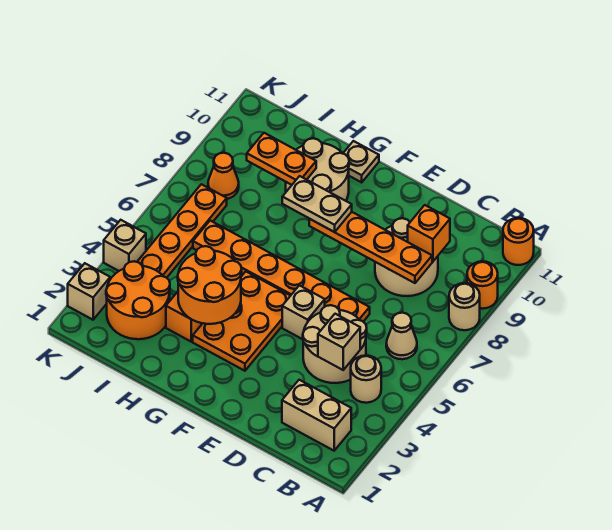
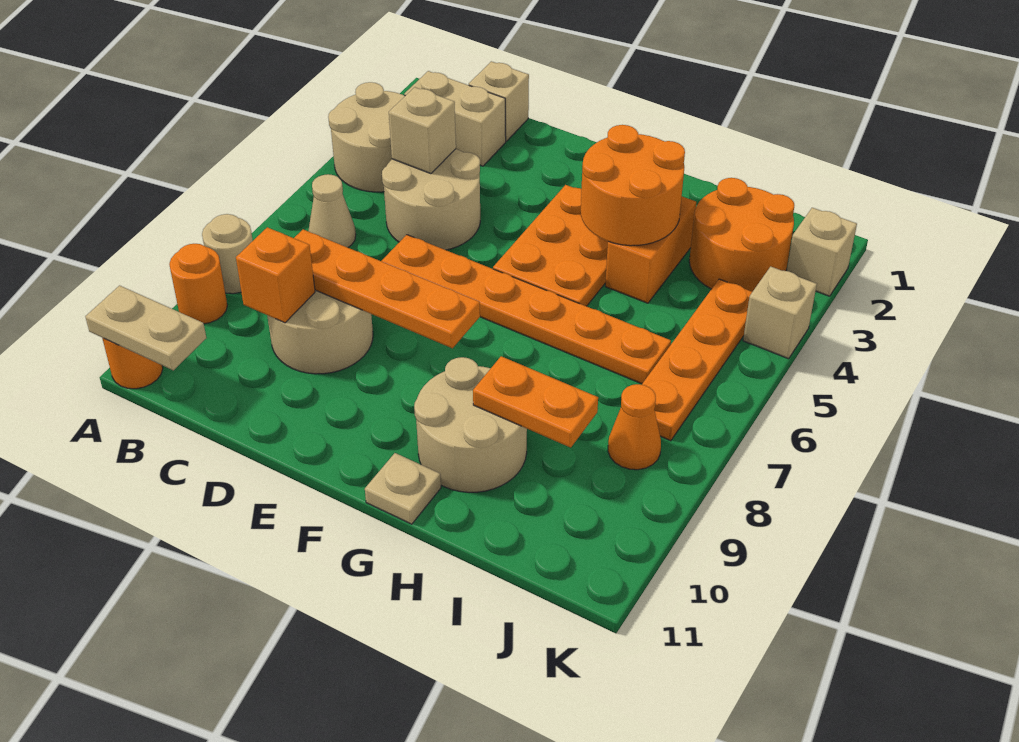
tan round brick B4 level 1 -> tan round brick A3:B4 level 1
tan brick E5 level 1 -> tan brick C1 level 1
tan plate F8:G8 level 3 -> tan plate A11:B11 level 2

